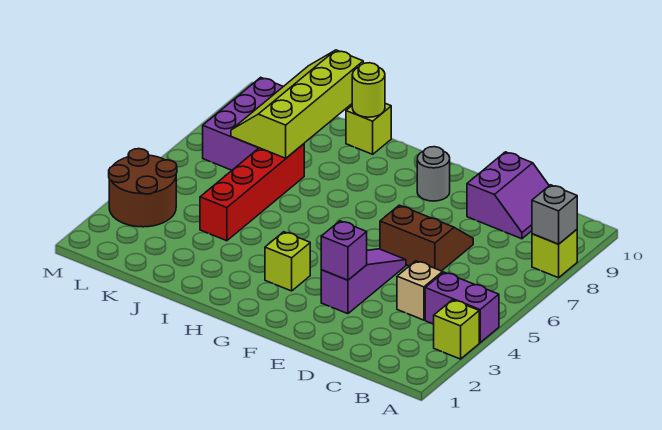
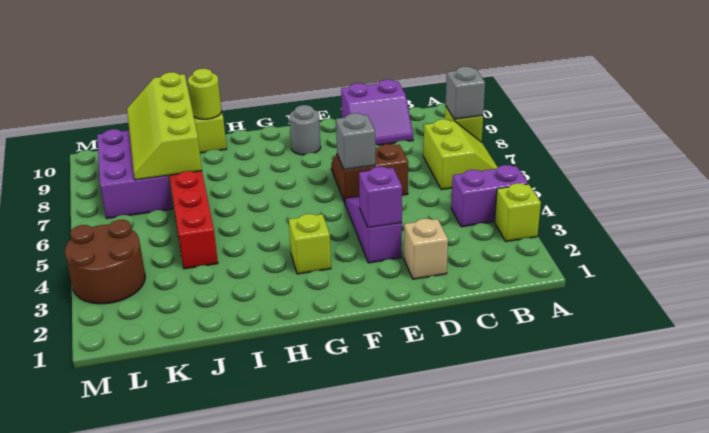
none -> lime slope A6:B7 level 1 top B
tan brick C4 level 1 -> tan brick D2 level 1
purple slope C9:D10 level 1 top D -> purple slope C9:D10 level 1 top 10
none -> grey brick E6 level 2

